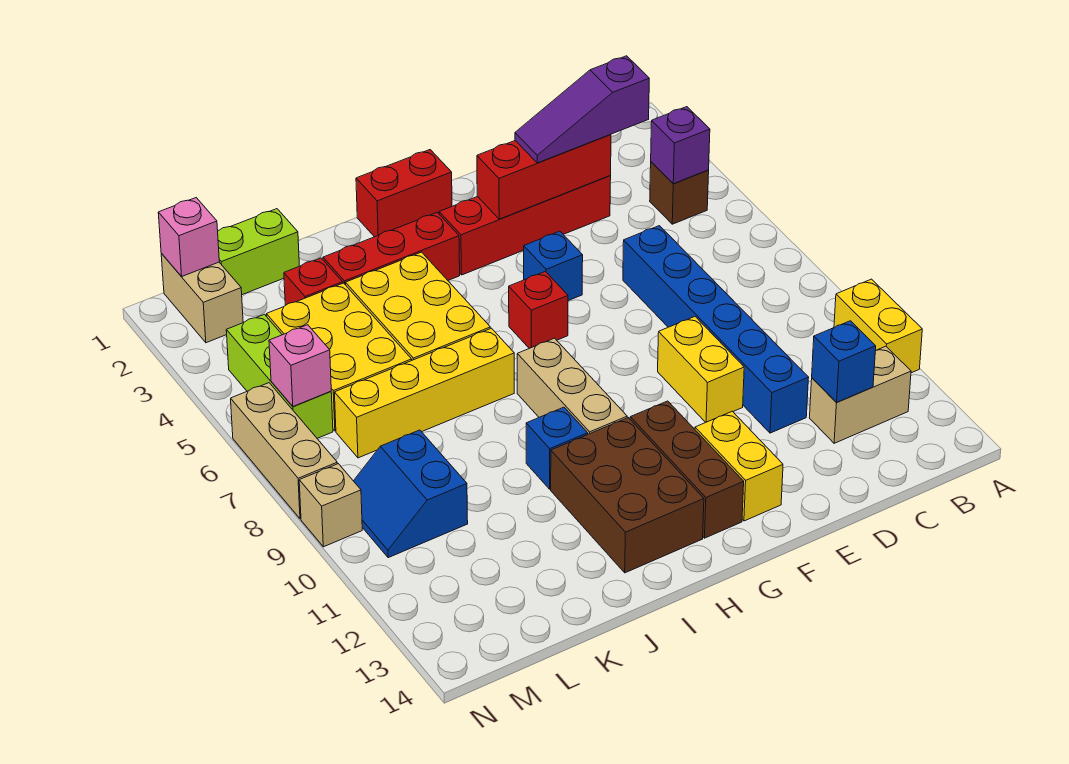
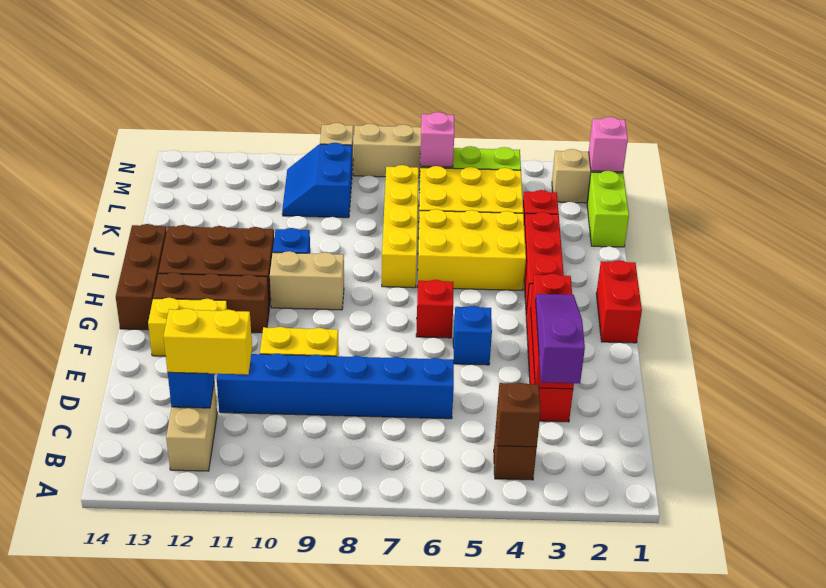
yellow brick A10:A11 level 1 -> yellow brick C11:C12 level 3
purple brick B4 level 2 -> brown brick B4 level 2
none -> brown brick G14:I14 level 1
tan brick H8:H10 level 1 -> tan brick H9:H10 level 1
blue slope L9:M10 level 1 top L -> blue slope L9:M10 level 1 top 9

